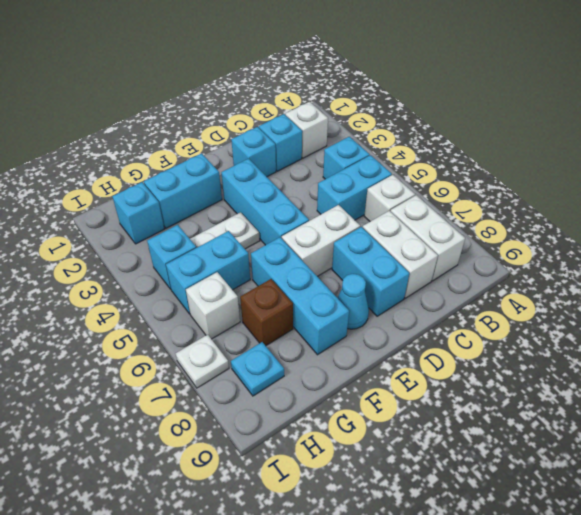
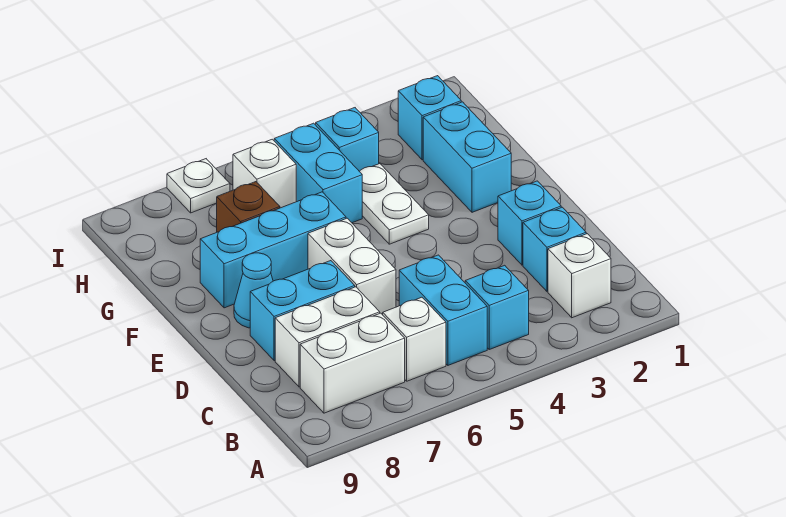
cyan brick E3:E5 level 1 -> none
cyan plate H8 level 1 -> none

